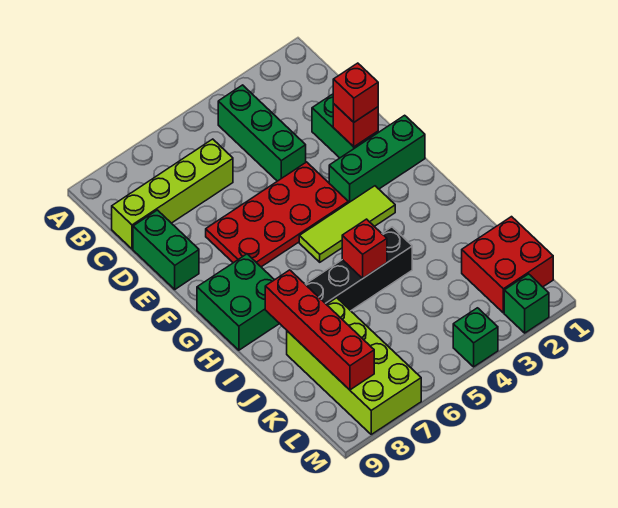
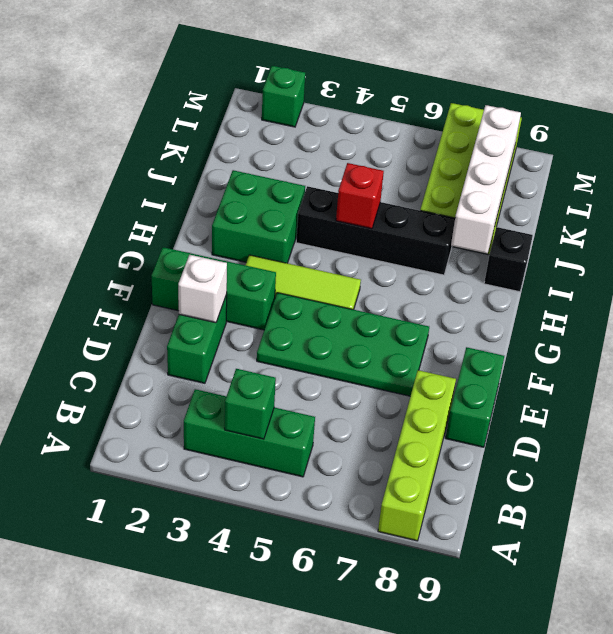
green brick B4:D4 level 1 -> green brick B3:B5 level 1
lime brick C6:C9 level 1 -> lime brick A8:D8 level 1
red brick E2 level 2 -> white brick E2 level 2
red brick E2 level 3 -> none
red plate E4:F7 level 1 -> green plate E4:F7 level 1
green brick G8:H9 level 1 -> green brick H2:I3 level 1
red brick I8:L8 level 2 -> white brick I8:L8 level 2
none -> black brick I9 level 1
red brick K1:L2 level 1 -> none
green brick M4 level 1 -> green brick B4 level 2

